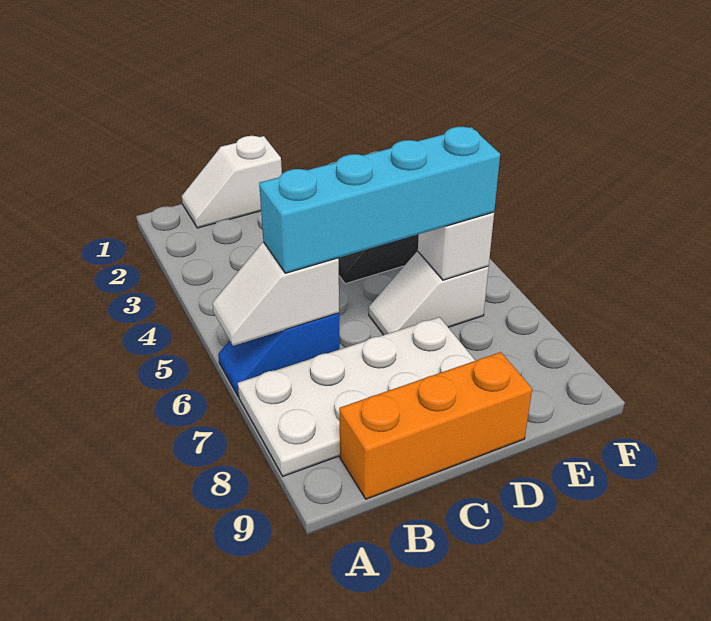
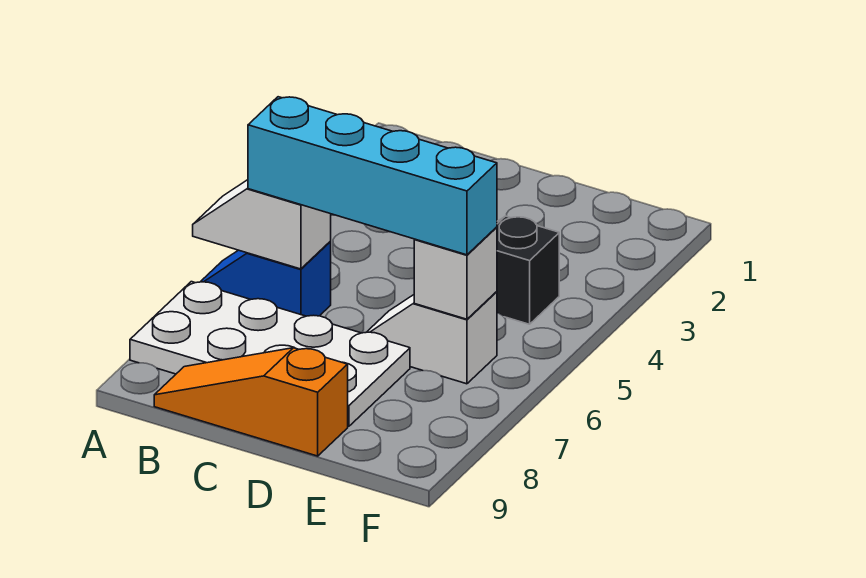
white slope B1:C1 level 1 top C -> none
orange brick B9:D9 level 1 -> orange slope B9:D9 level 1 top D

